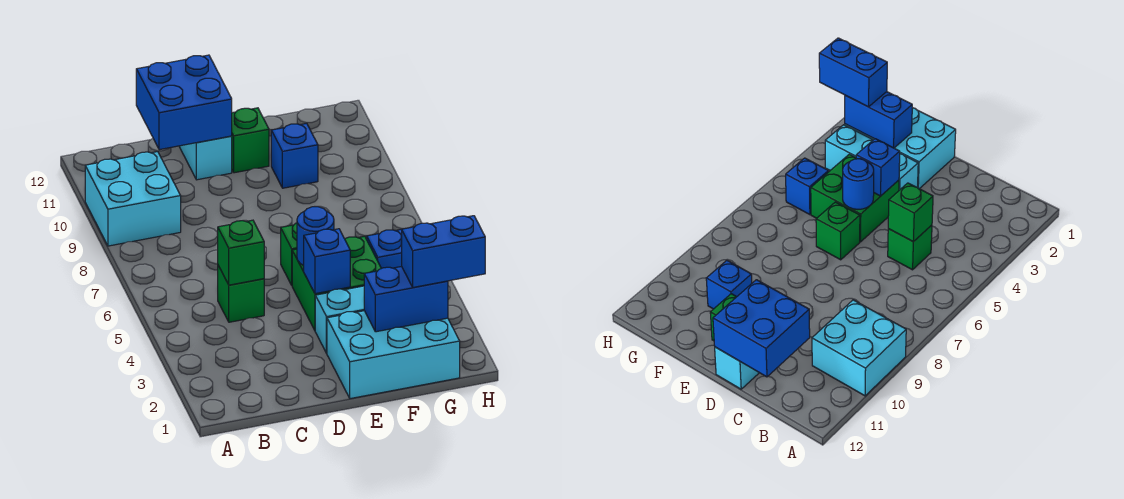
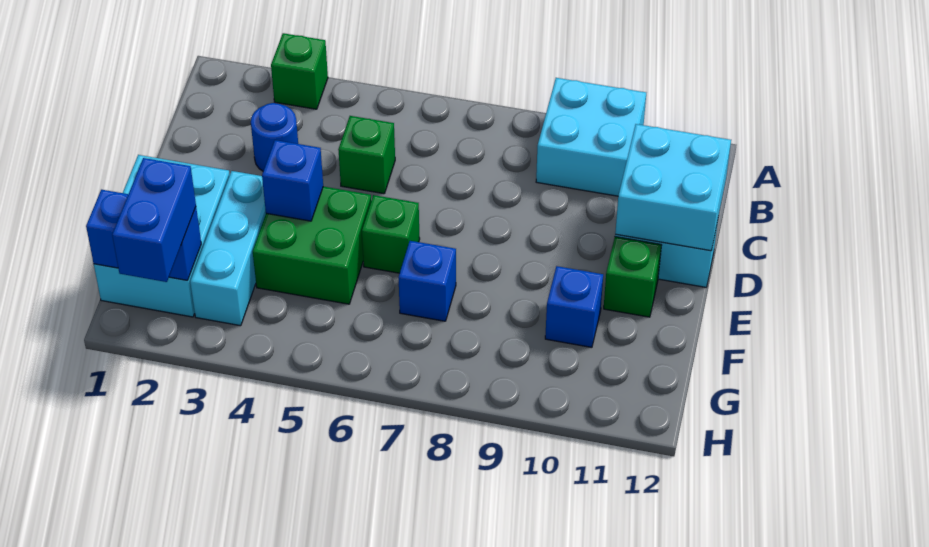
green brick C5 level 2 -> green brick A3 level 1
blue brick C11:D12 level 2 -> cyan brick C11:D12 level 2
blue round brick E5 level 2 -> blue round brick C3 level 1
blue brick F2:G2 level 2 -> blue brick G1:G2 level 2
blue brick G5 level 1 -> blue brick F7 level 1

